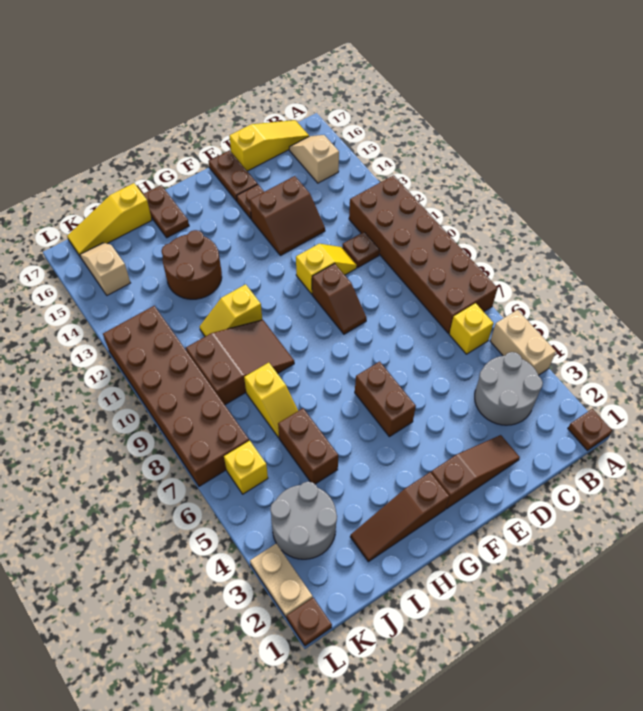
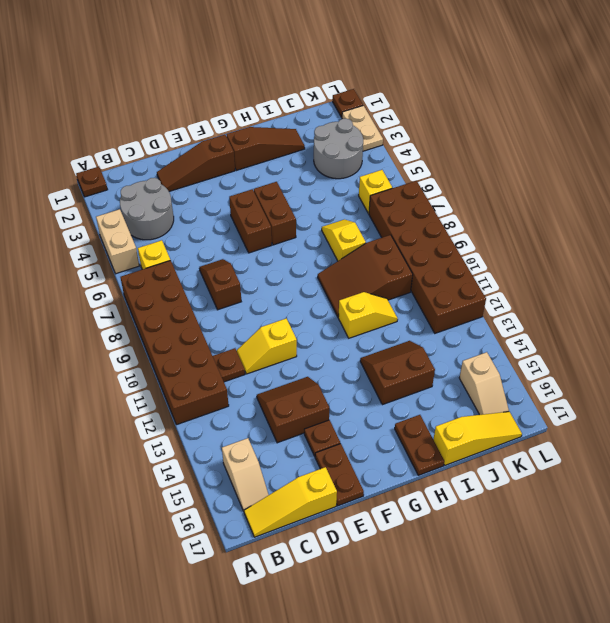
brown slope E9:E10 level 1 top 10 -> brown slope D7:D8 level 1 top 8
brown round brick H13:I14 level 1 -> brown slope H13:I14 level 1 top 14
brown brick I5:I6 level 1 -> brown brick G5:G6 level 1

